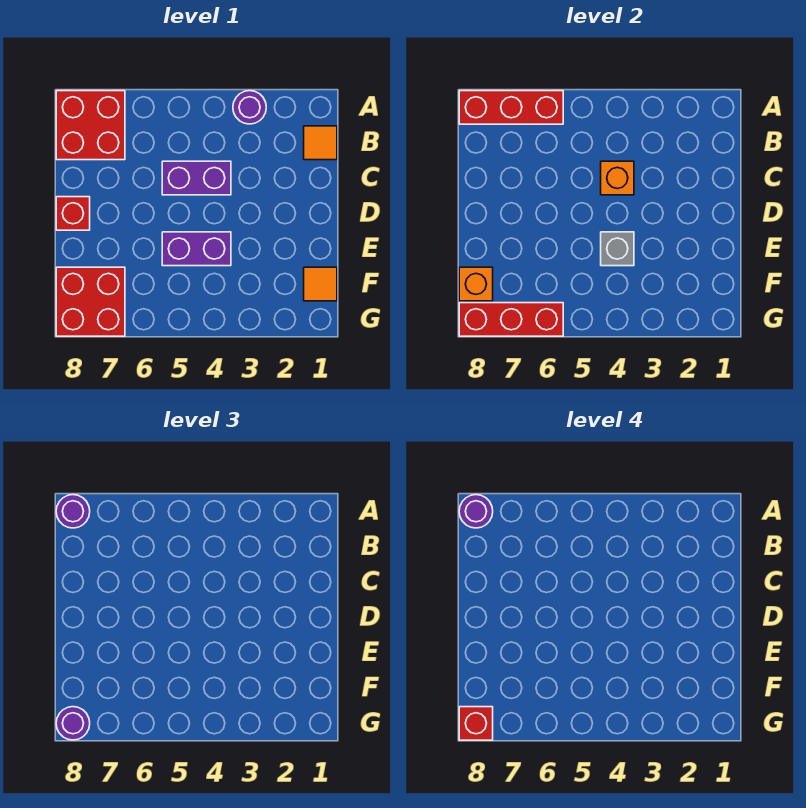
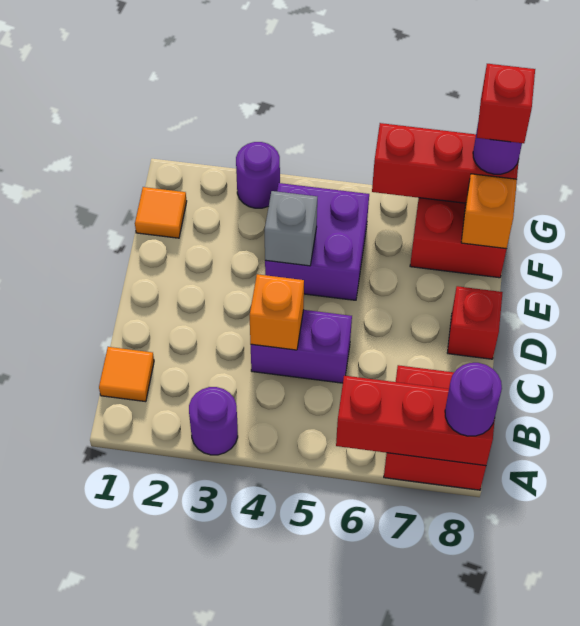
purple round brick A8 level 4 -> purple round brick G3 level 1
purple brick E4:E5 level 1 -> purple brick E4:F5 level 1

